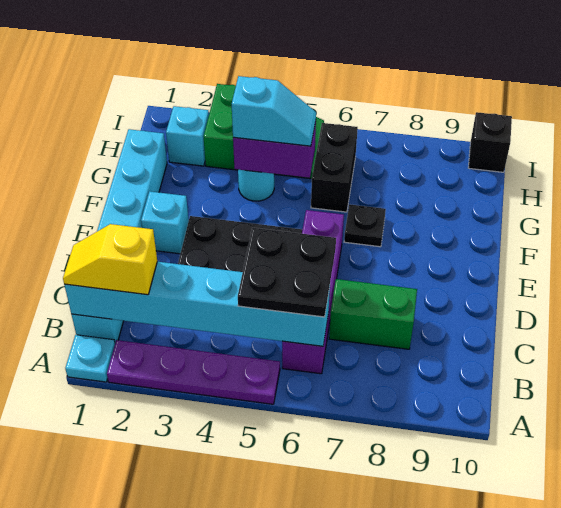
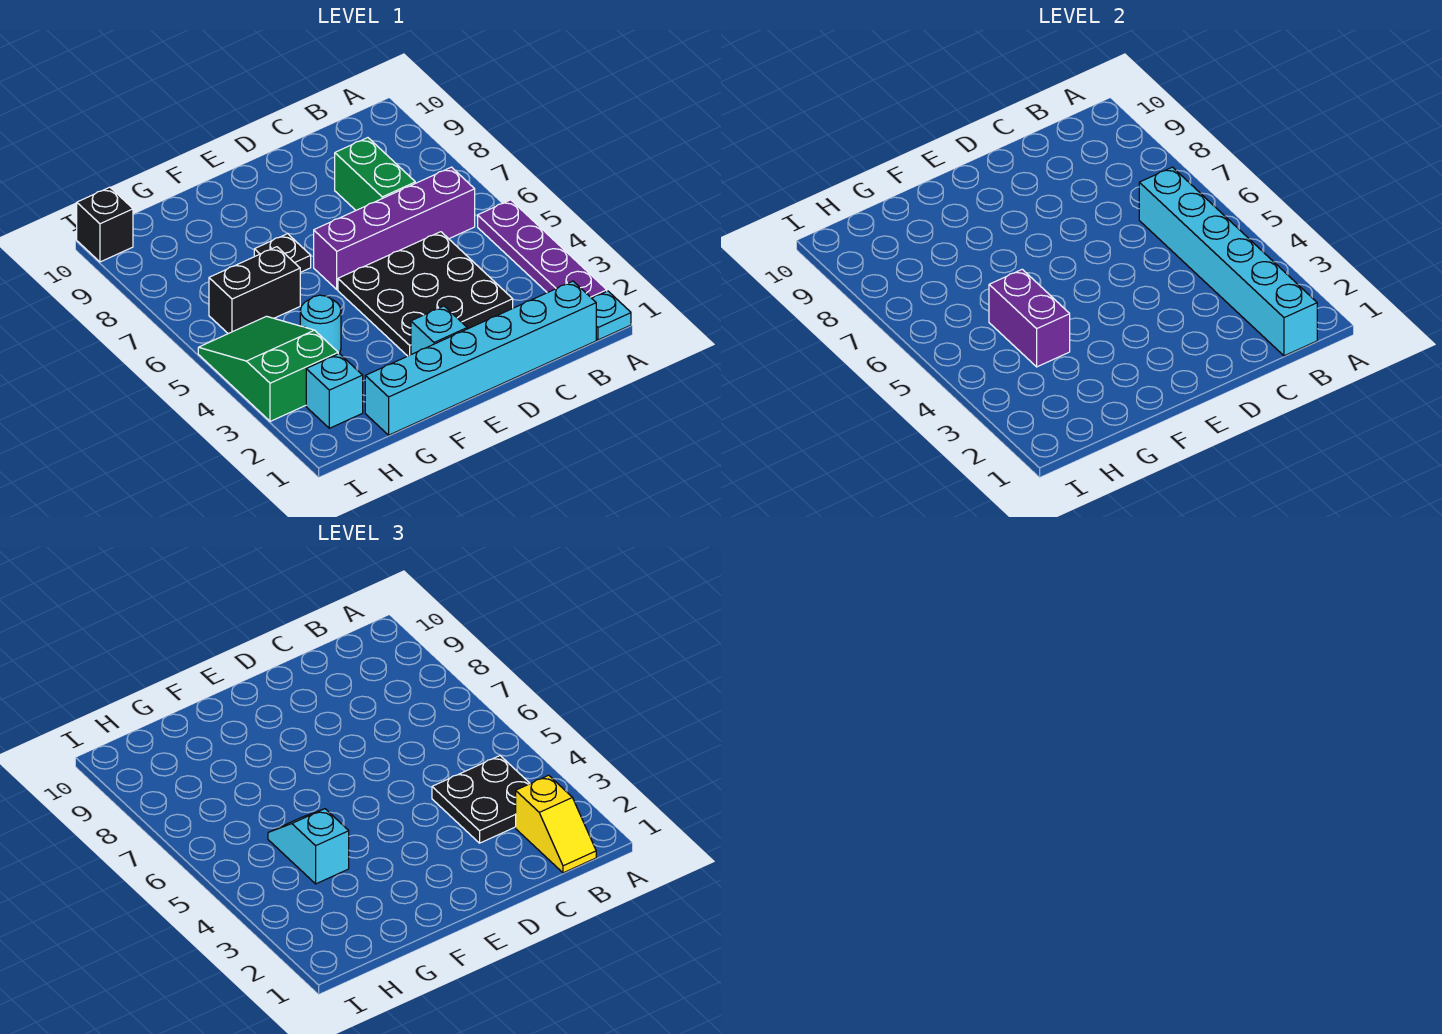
black plate B5:C6 level 3 -> black plate B3:C4 level 3

